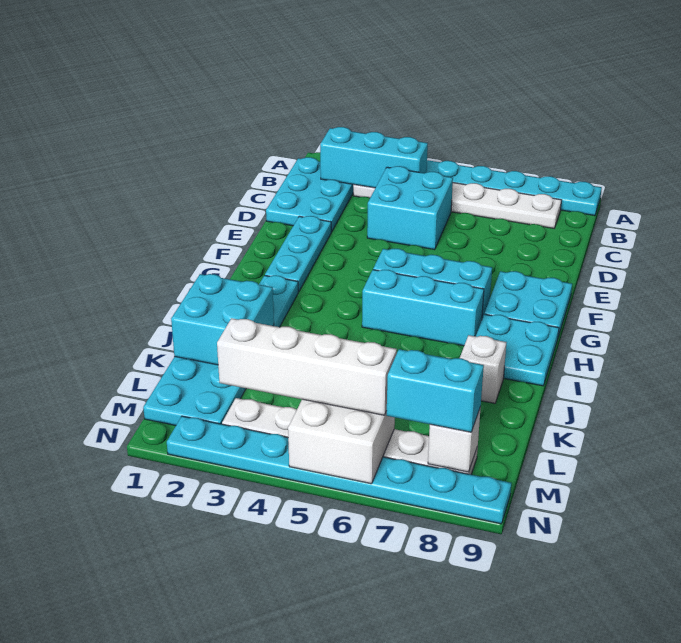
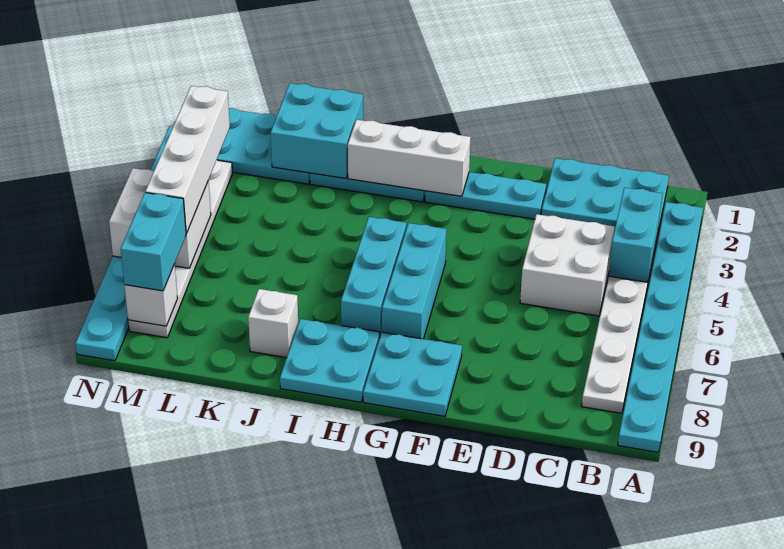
cyan brick B2:B4 level 2 -> cyan brick B3:B4 level 2
cyan brick C4:D5 level 1 -> white brick C4:D5 level 1
none -> white brick G2:I2 level 2

